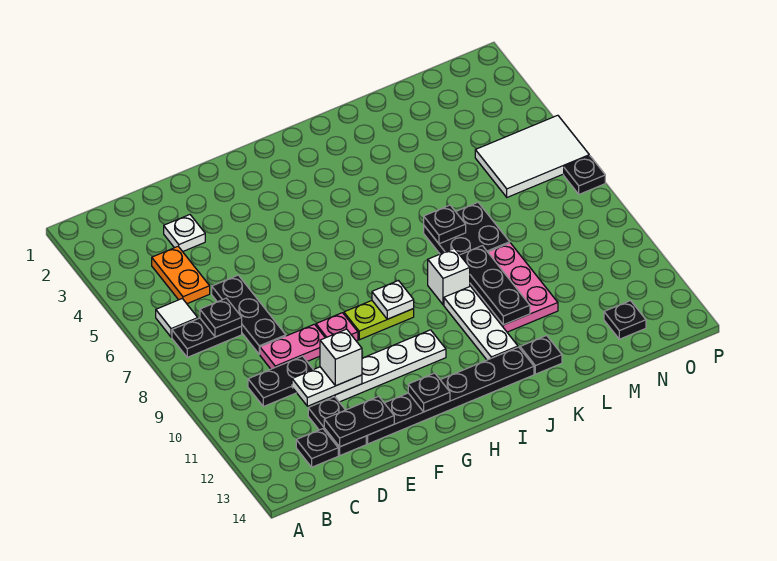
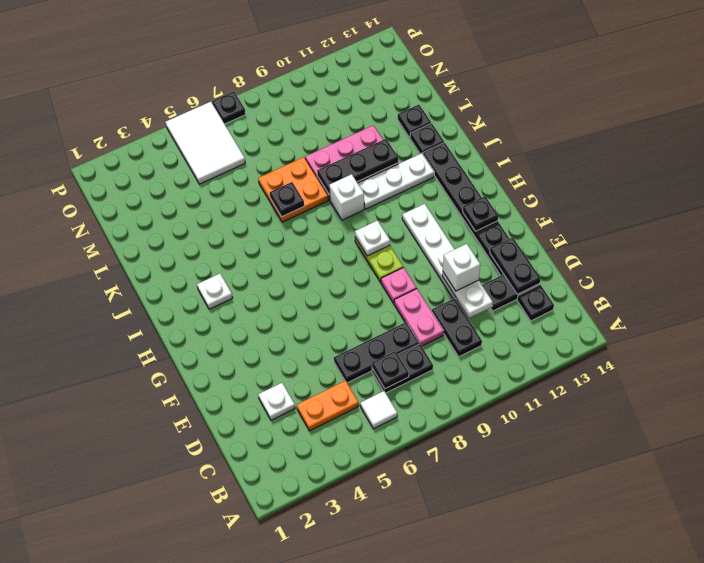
black plate B7:C7 level 1 -> black plate C7:C8 level 1
none -> white plate I3 level 1
black plate K7:L8 level 1 -> orange plate K7:L8 level 1
black plate N13 level 1 -> black plate L13 level 1

